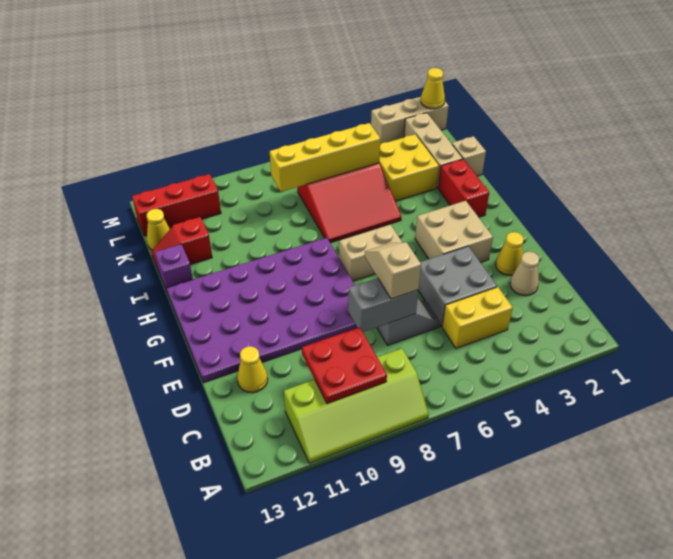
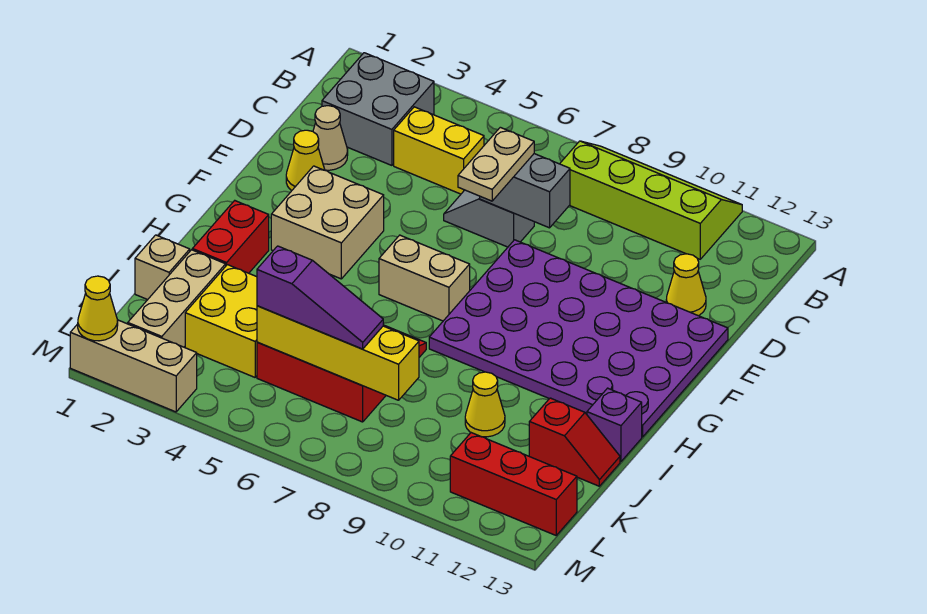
red plate B9:C10 level 2 -> none
grey brick D4:E5 level 1 -> grey brick B2:C3 level 1
tan slope D7:E7 level 3 top D -> tan plate D7:E7 level 3
none -> purple slope K5:K7 level 3 top 5
yellow cone K13 level 1 -> yellow cone J10 level 1

